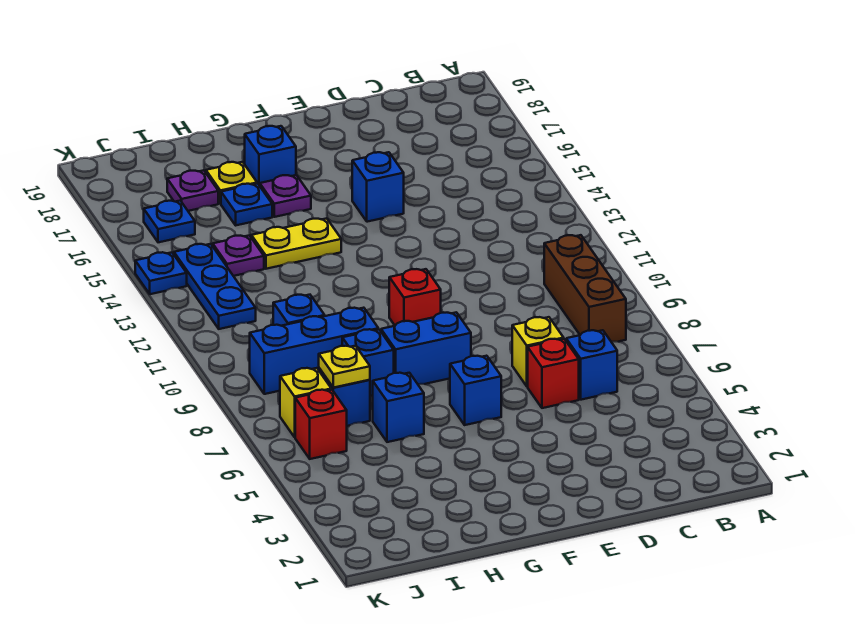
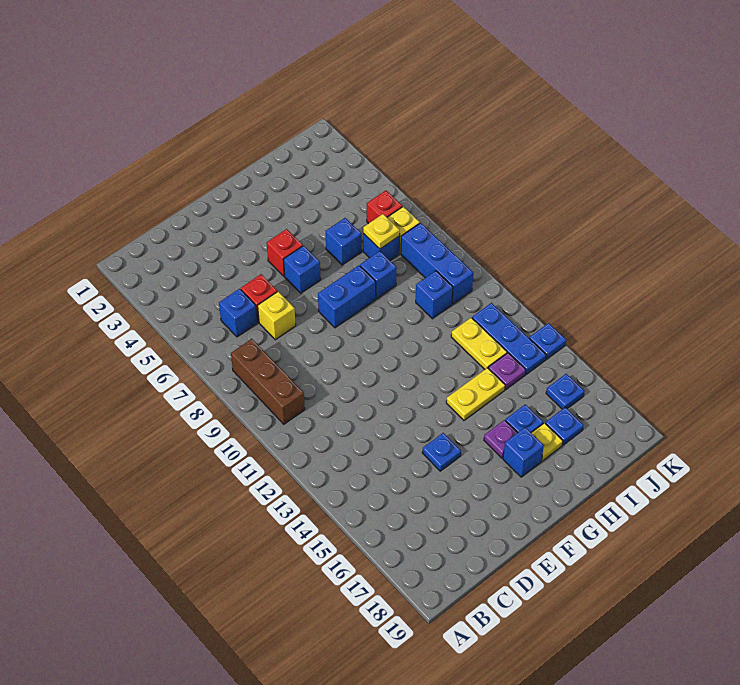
blue brick E15 level 1 -> blue plate E15 level 1
red brick F10 level 1 -> red brick F5 level 1
blue brick H9:J9 level 1 -> blue brick J8:J10 level 1
none -> yellow plate I12:I13 level 1
purple plate I17 level 1 -> blue plate I17 level 1

